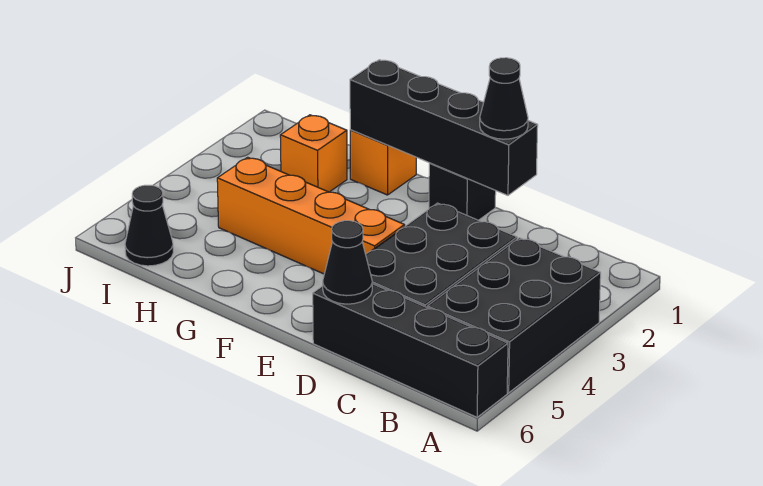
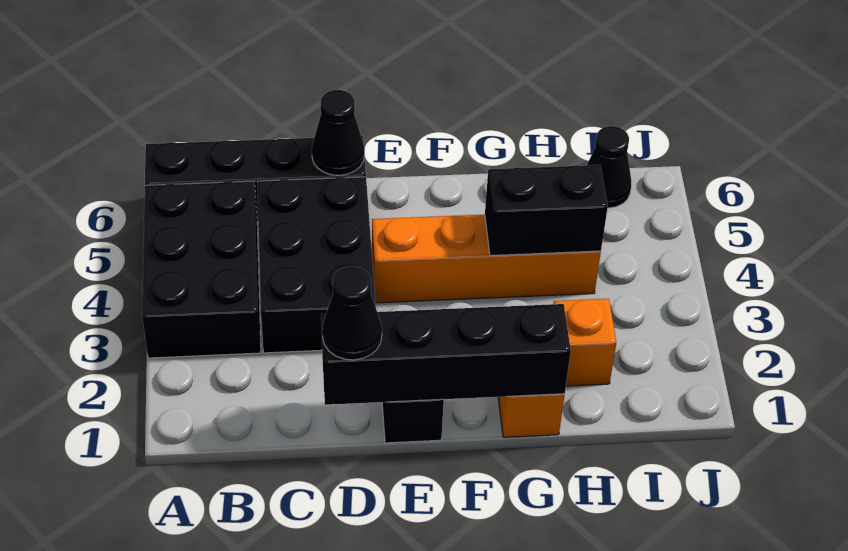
none -> black brick G4:H4 level 2

